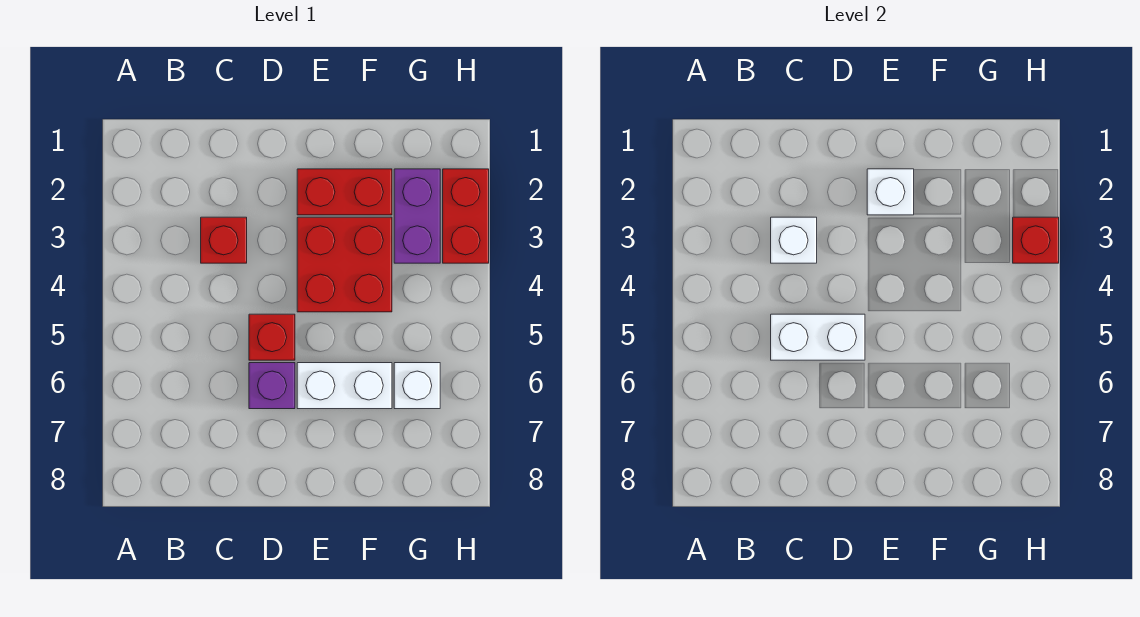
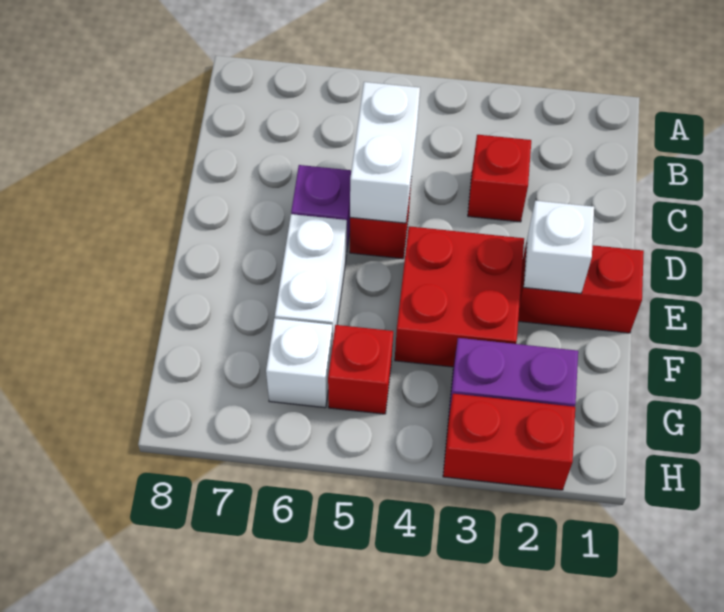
white brick C3 level 2 -> none
red brick E2:F2 level 1 -> red brick E1:E2 level 1
red brick H3 level 2 -> red brick G5 level 1

